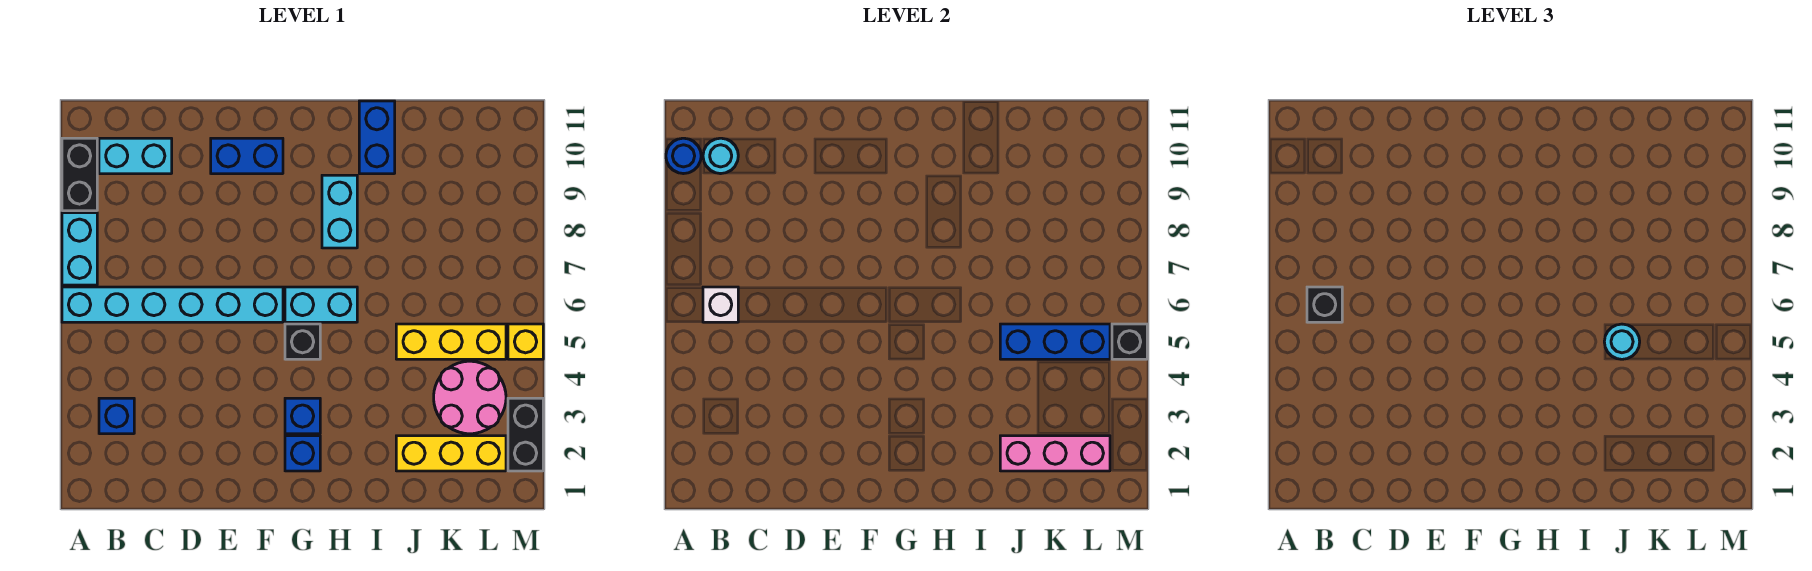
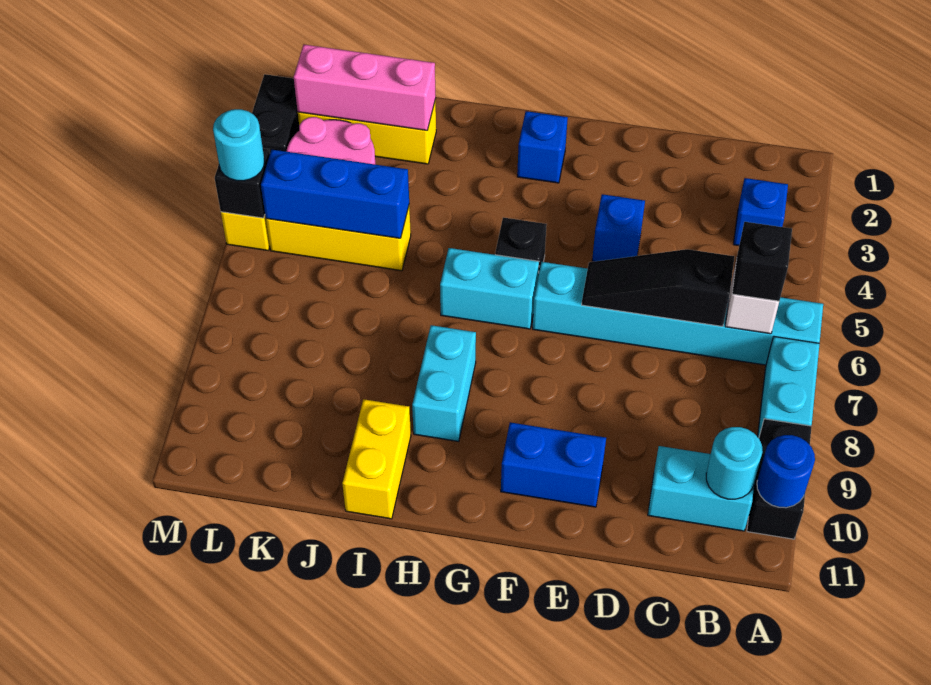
none -> black slope C6:E6 level 2 top C
blue brick G3 level 1 -> blue brick E4 level 1
blue brick I10:I11 level 1 -> yellow brick I10:I11 level 1
cyan round brick J5 level 3 -> cyan round brick M5 level 3

